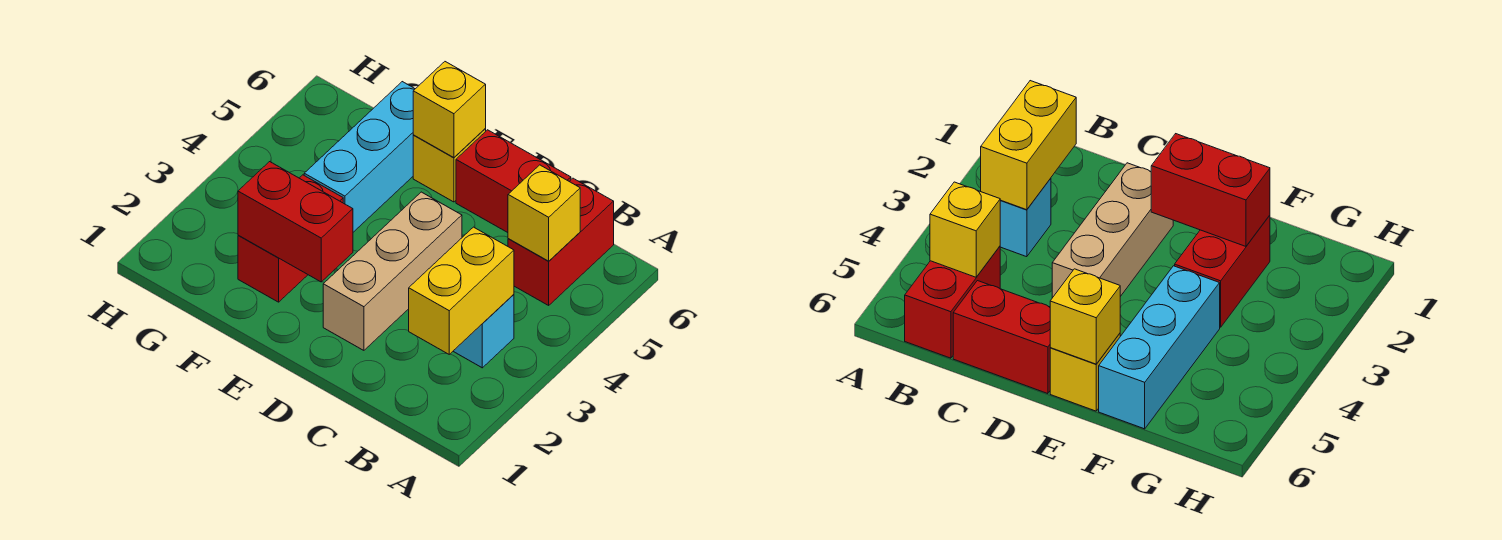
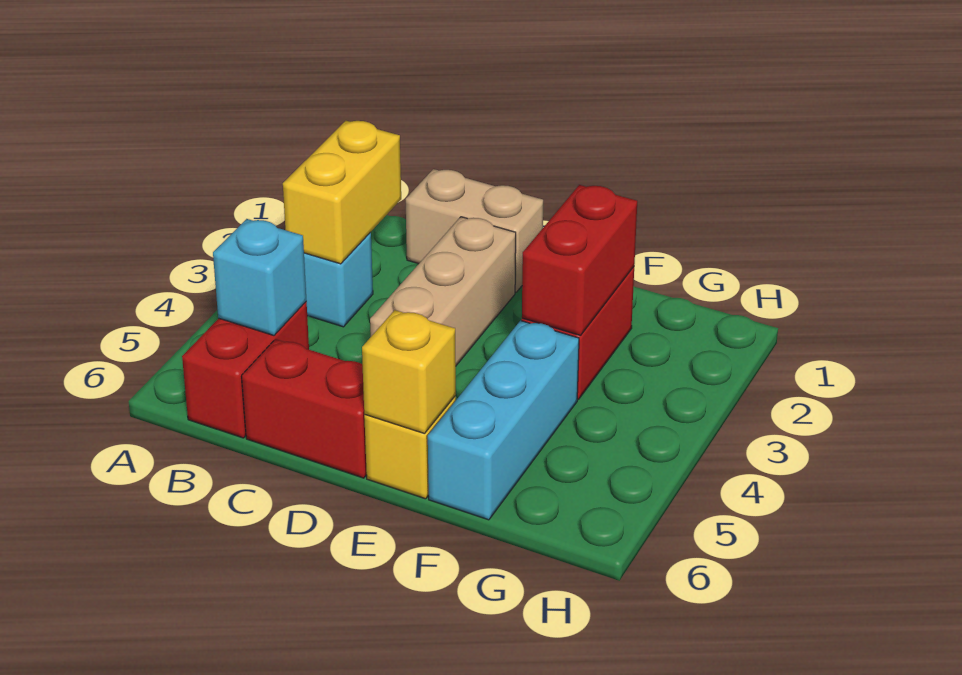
yellow brick B5 level 2 -> cyan brick B5 level 2
none -> tan brick C1:D1 level 1
red brick E2:F2 level 2 -> red brick F2:F3 level 2

